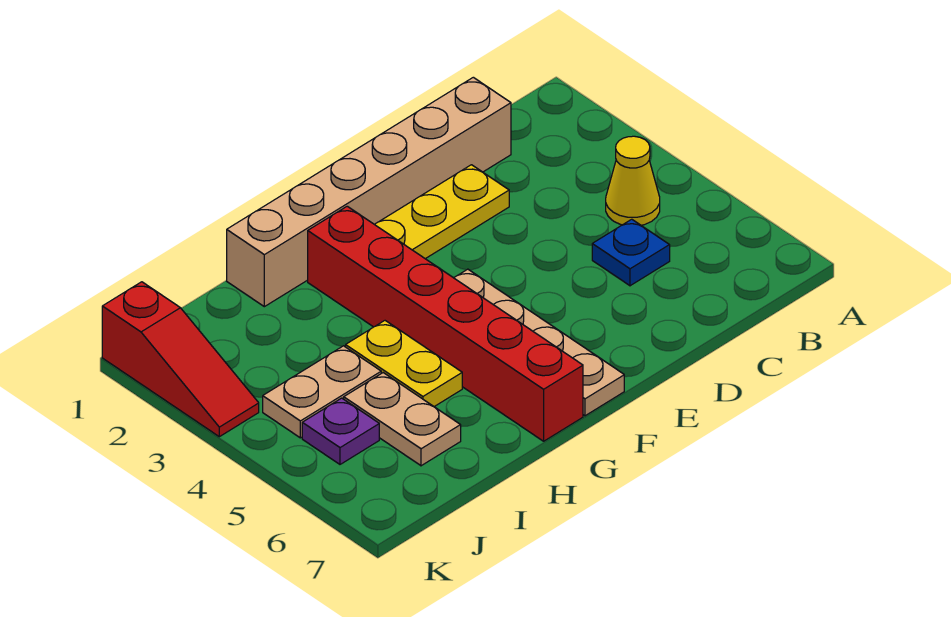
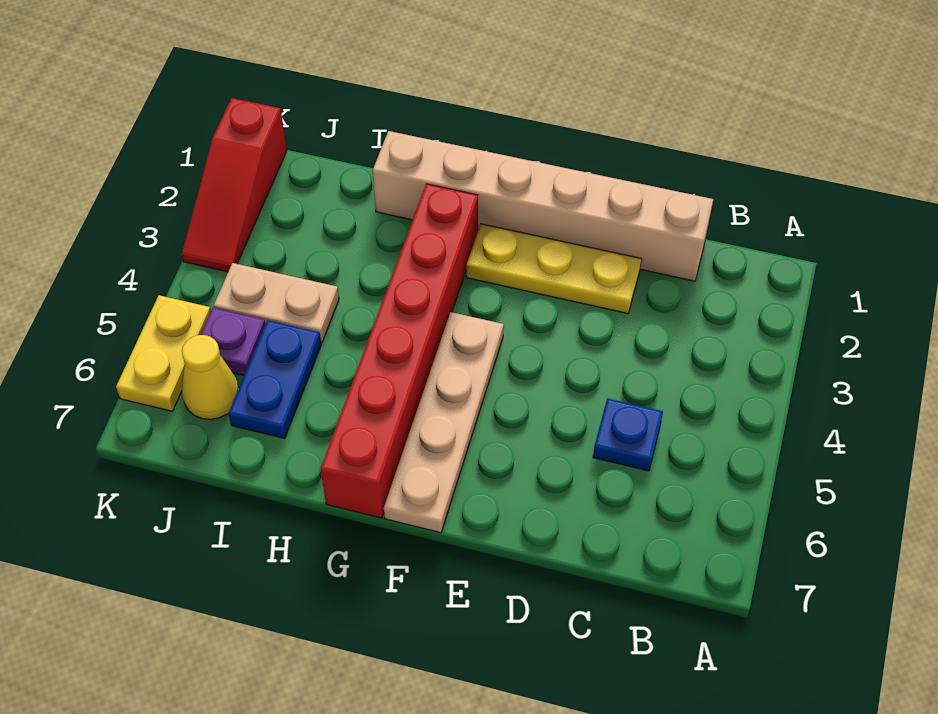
yellow cone B4 level 1 -> yellow cone J6 level 1
yellow plate H4:H5 level 1 -> yellow plate K5:K6 level 1
tan plate I5:I6 level 1 -> blue plate I5:I6 level 1

